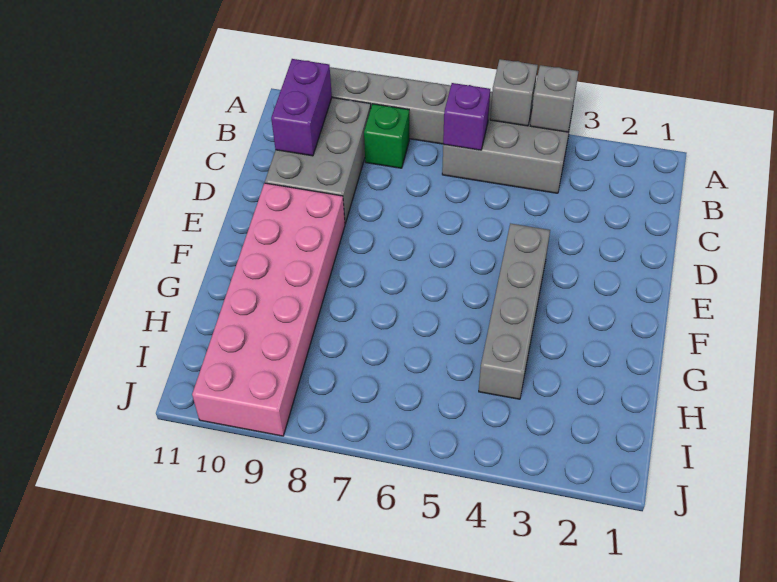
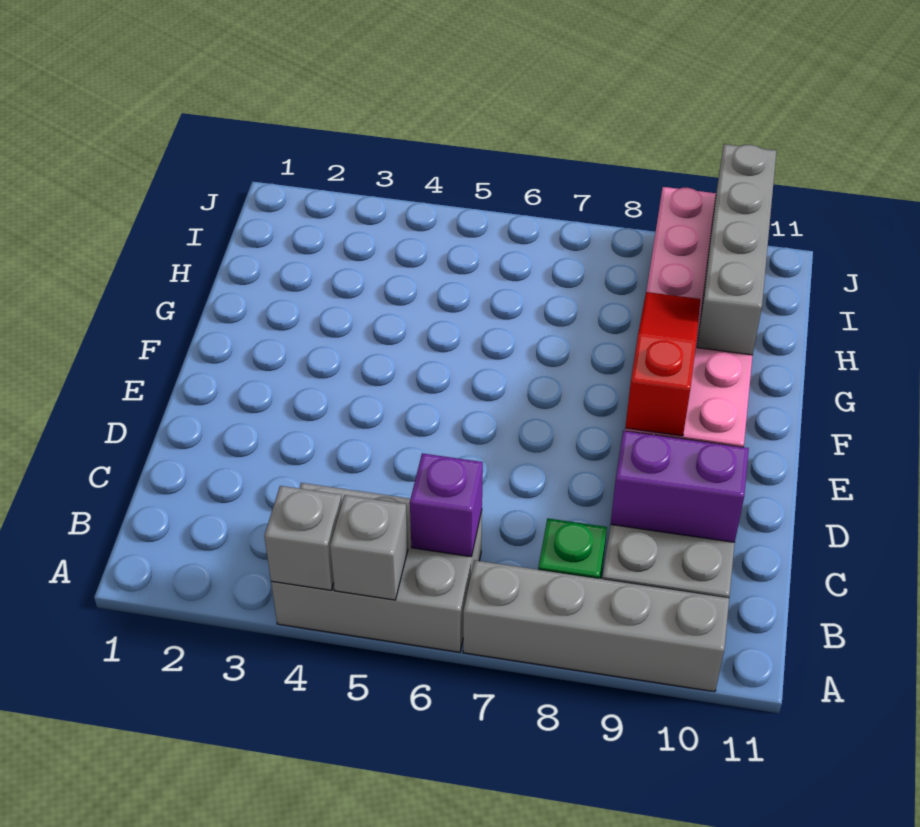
purple brick B10:C10 level 2 -> purple brick C9:C10 level 2
grey brick E4:H4 level 1 -> grey brick G10:J10 level 2
none -> red slope E9:G9 level 2 top E

